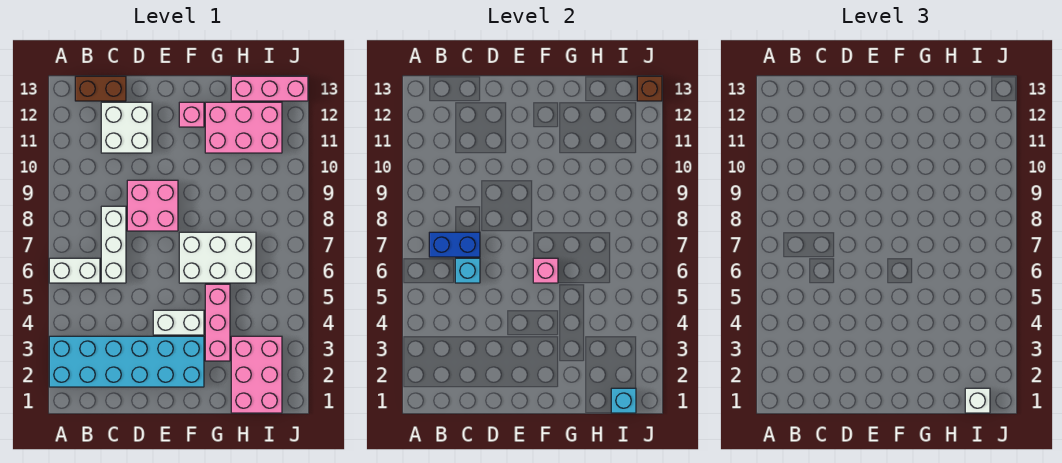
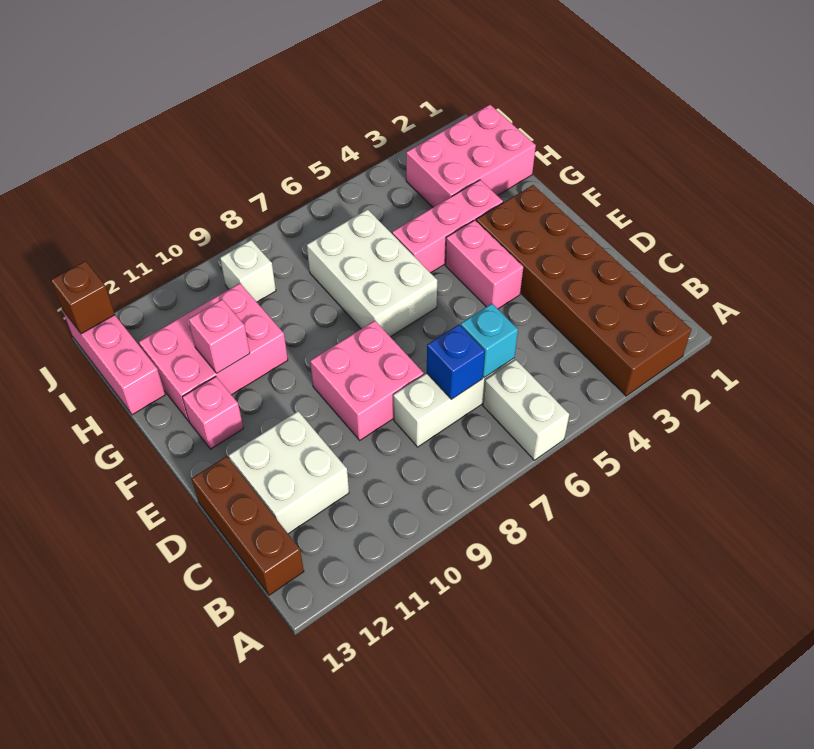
cyan brick A2:F3 level 1 -> brown brick A2:F3 level 1
blue brick B7:C7 level 2 -> blue brick C7 level 2
brown brick B13:C13 level 1 -> brown brick B13:D13 level 1
white brick E4:F4 level 1 -> pink brick E4:F4 level 1
pink brick F6 level 2 -> pink brick G11 level 2
pink brick G11:I12 level 1 -> pink brick G10:H12 level 1
cyan brick I1 level 2 -> none
white brick I1 level 3 -> white brick I9 level 1

